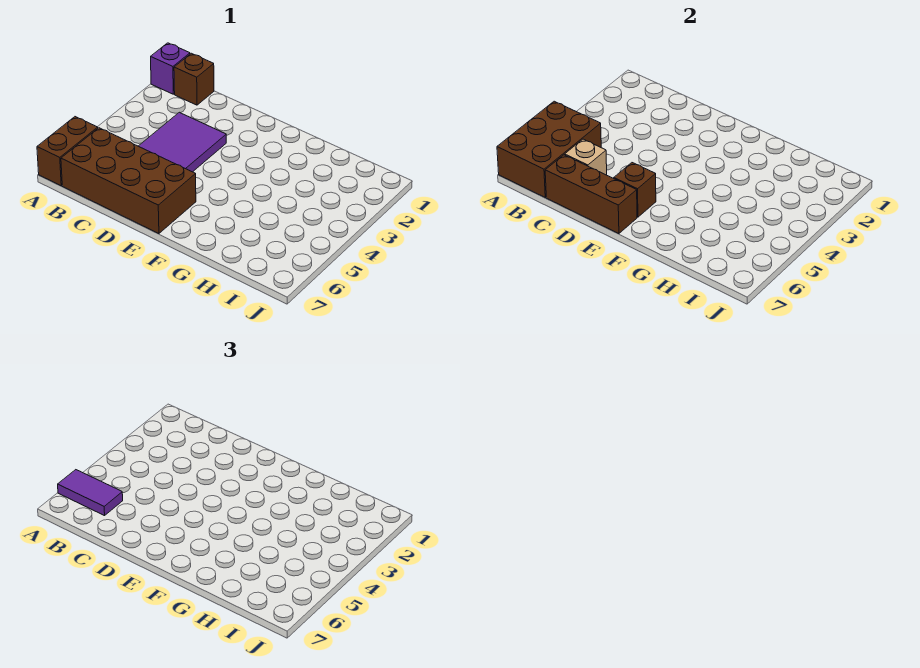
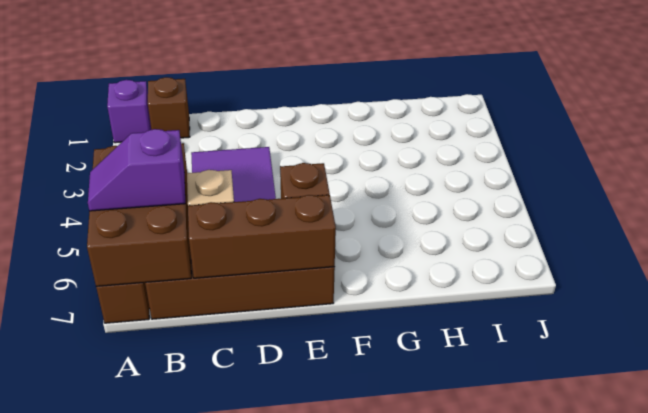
purple tile A6:B6 level 3 -> purple slope A6:B6 level 3 top B

